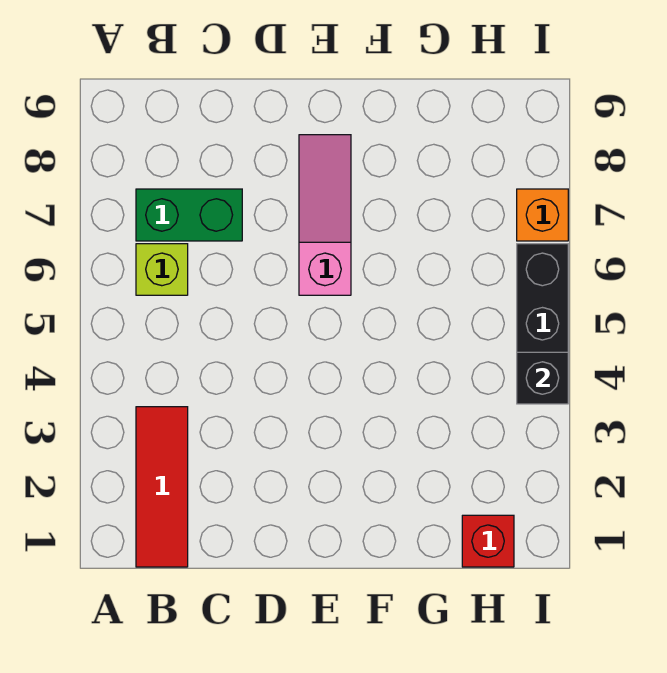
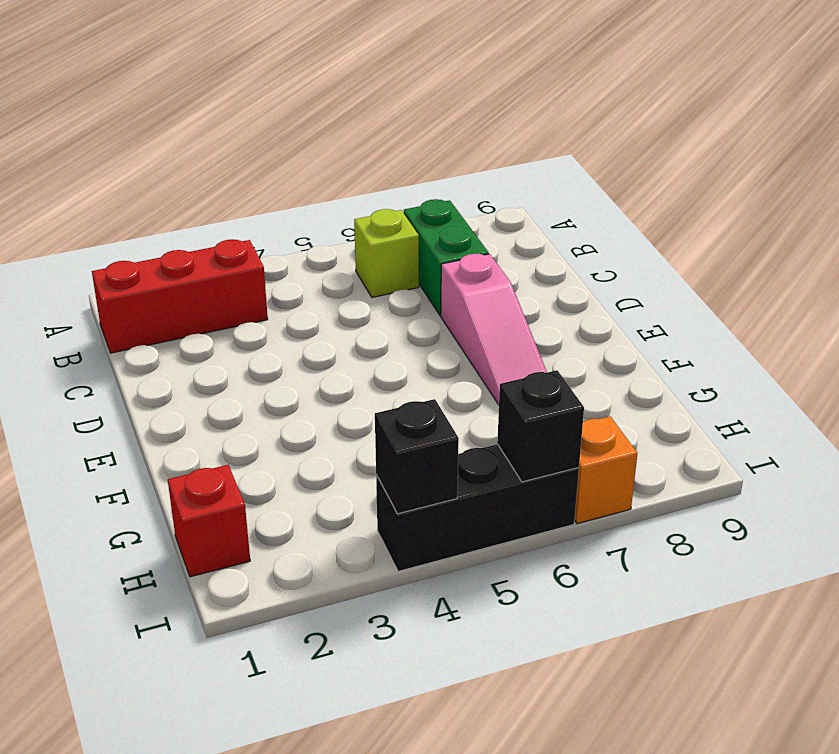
red tile B1:B3 level 1 -> red brick B1:B3 level 1
pink slope E6:E8 level 1 top 6 -> pink slope D7:F7 level 1 top D
none -> black brick I6 level 2

